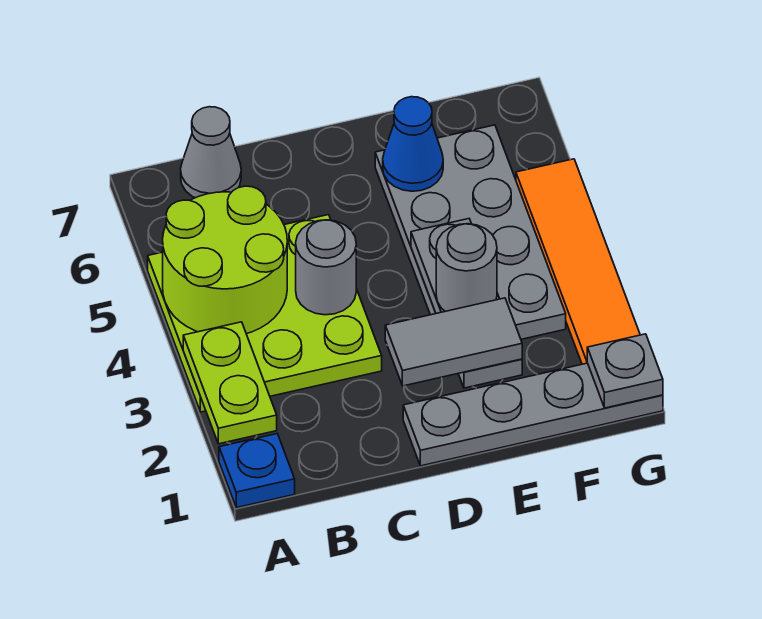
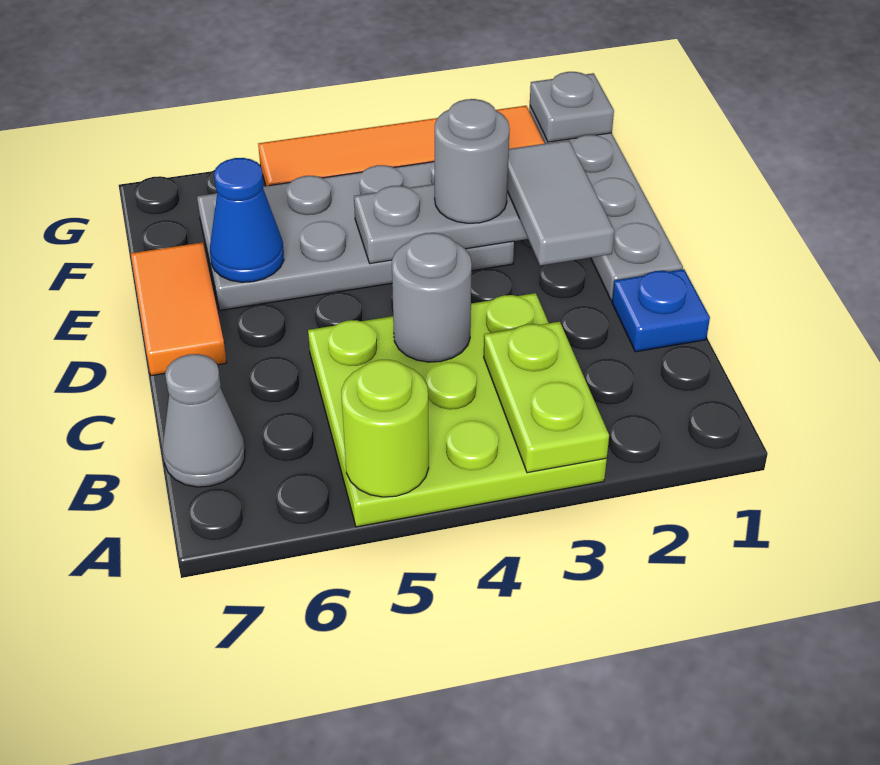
blue plate A1 level 1 -> blue plate C1 level 1
lime plate A2:A3 level 2 -> lime plate A3:B3 level 2
lime round brick A4:B5 level 2 -> lime round brick A5 level 2
none -> orange tile D7:E7 level 1

